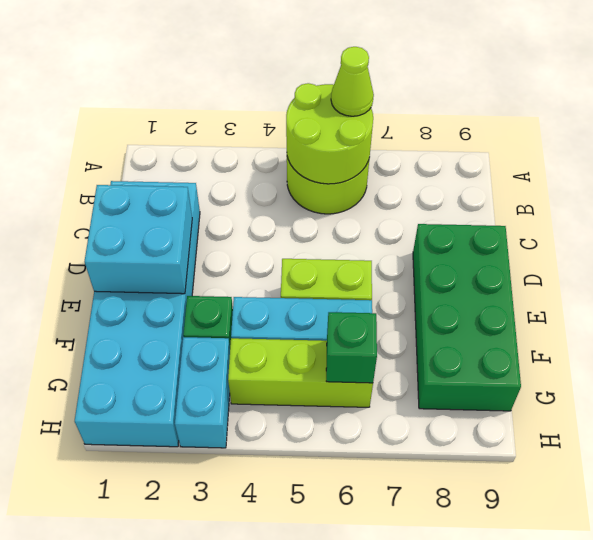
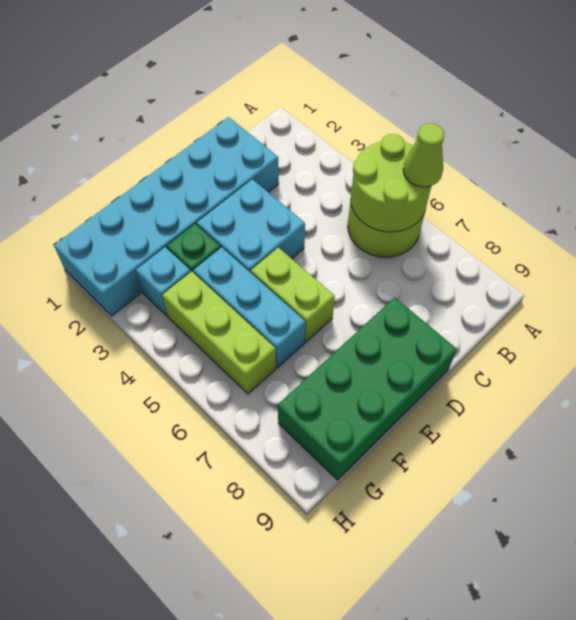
cyan brick D1:E2 level 2 -> cyan brick D3:E4 level 1
cyan brick G3:H3 level 1 -> cyan brick G3 level 1
green brick G6 level 2 -> none

